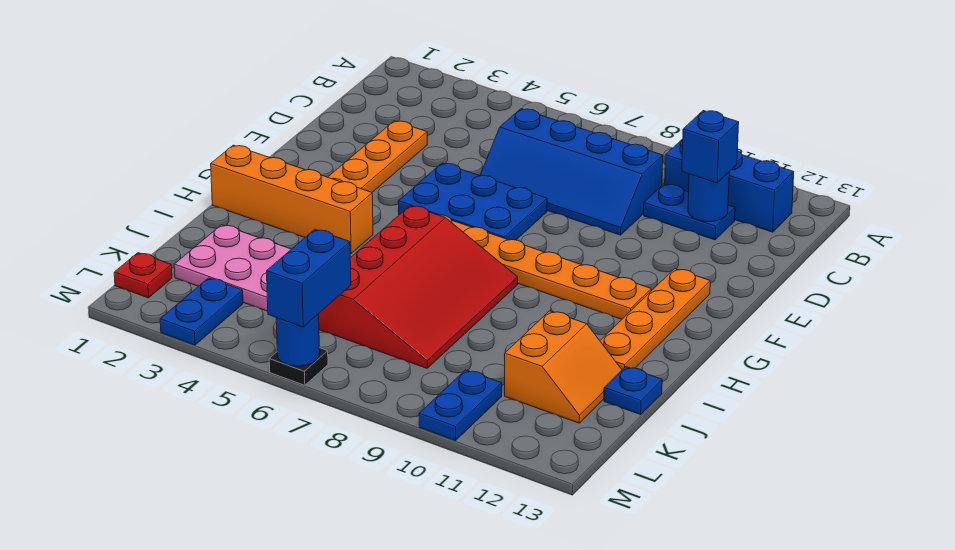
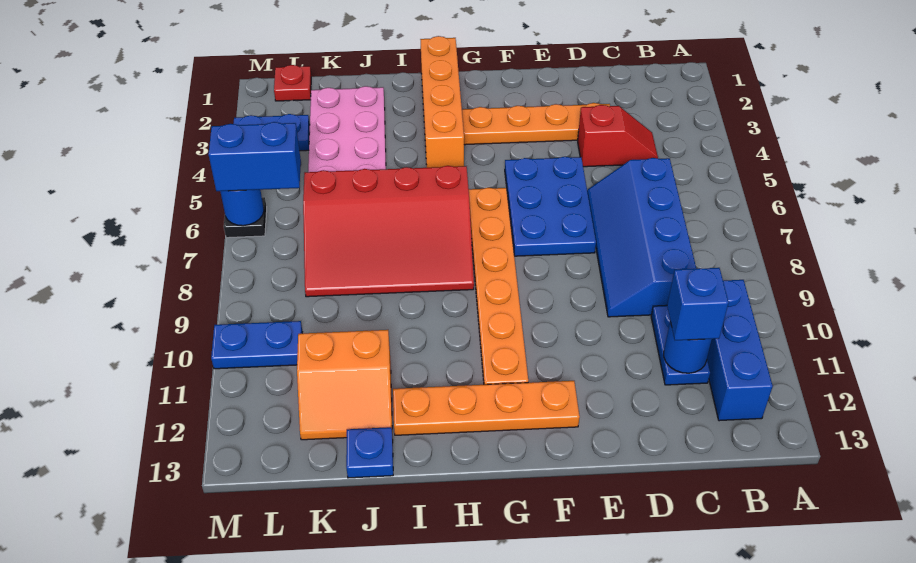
none -> red slope C4:D4 level 1 top D

